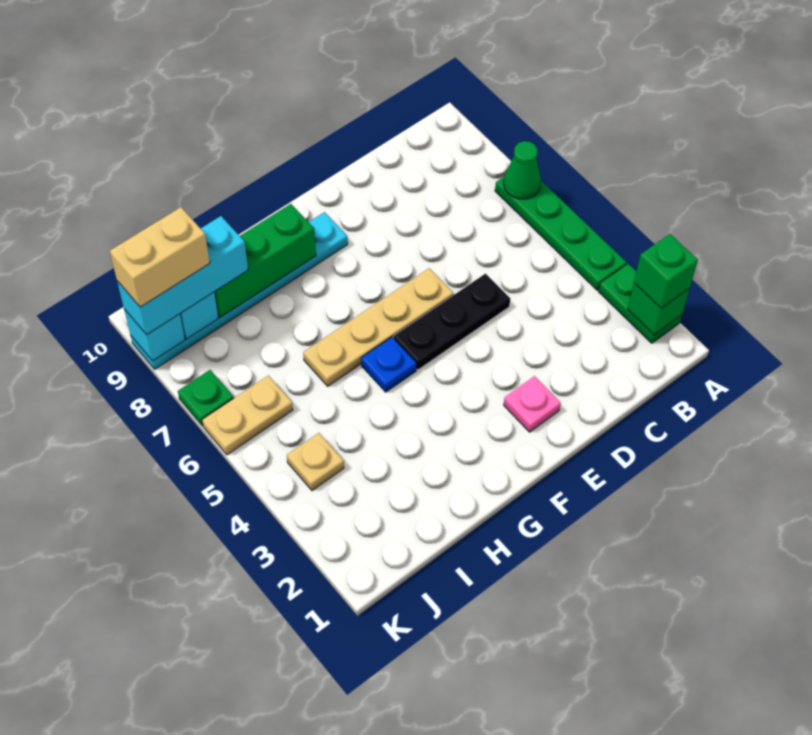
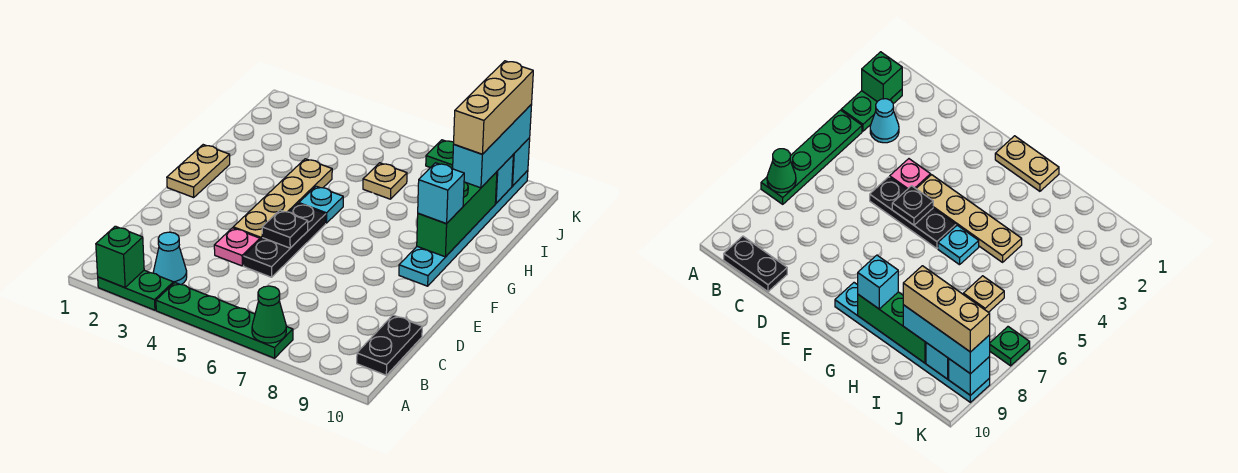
green brick A2 level 3 -> none
none -> cyan cone B3 level 1
none -> black plate B10:C10 level 1
pink plate E2 level 1 -> pink plate D4 level 1
none -> black plate E5 level 2
tan plate E6:H6 level 1 -> tan plate E4:H4 level 1
blue plate G5 level 1 -> cyan plate G5 level 1
none -> cyan brick G9 level 3
tan plate J4 level 1 -> tan plate I6 level 1
tan plate J6:K6 level 1 -> tan plate F1:G1 level 1
tan brick J9:K9 level 4 -> tan brick I9:K9 level 4

